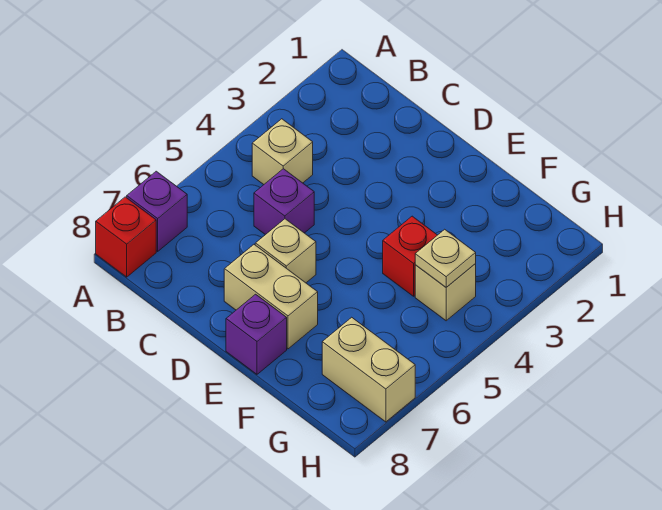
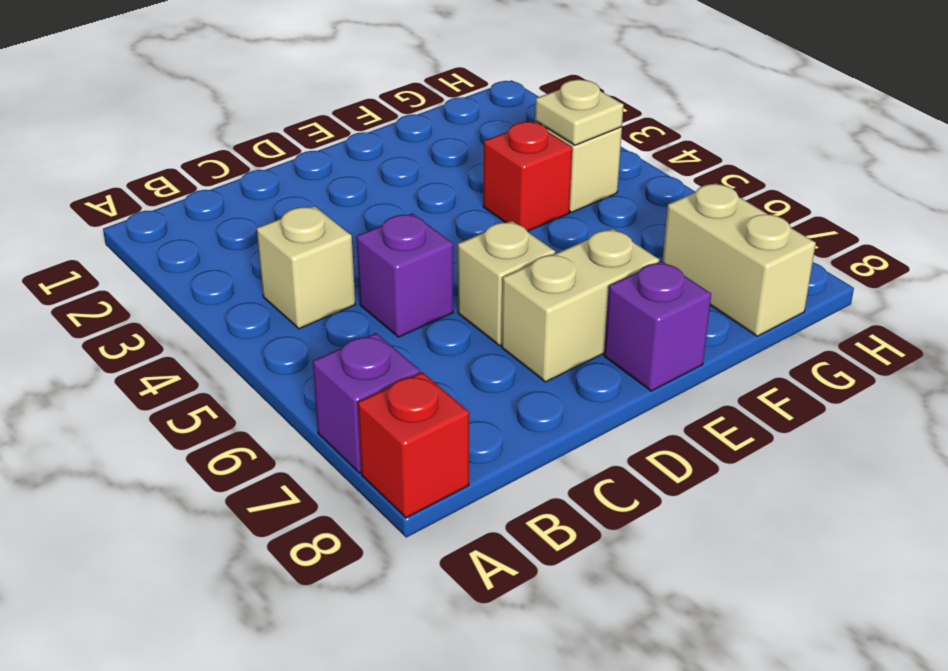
tan brick G7:H7 level 1 -> tan brick G7:G8 level 1

